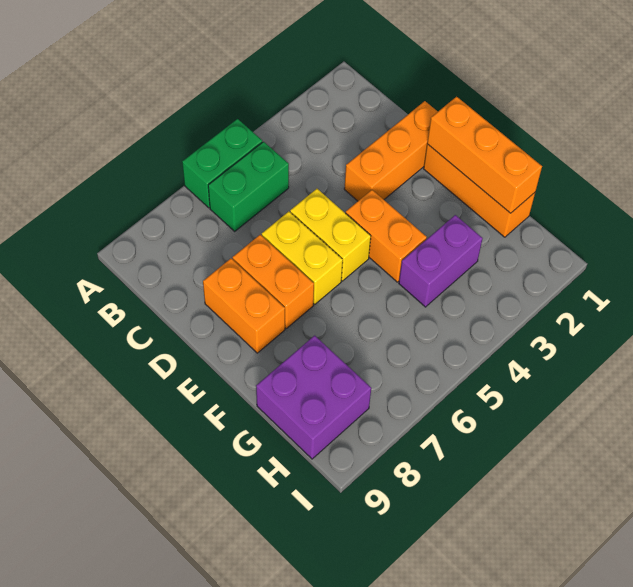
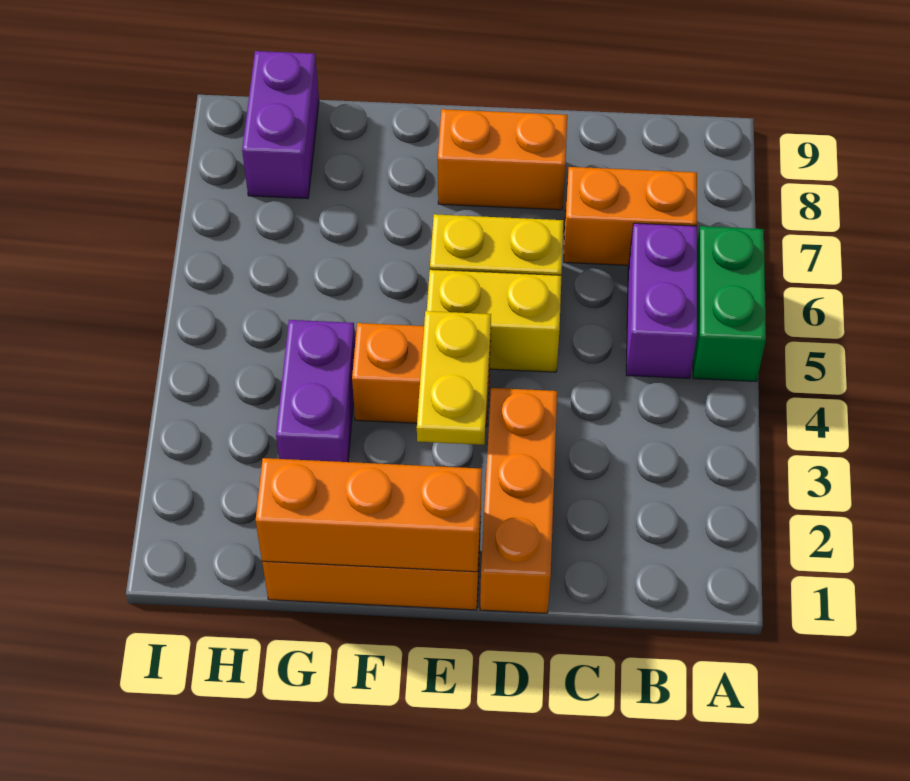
green brick B5:B6 level 1 -> purple brick B5:B6 level 1
orange brick D7:E7 level 1 -> orange brick B7:C7 level 1
none -> yellow plate E3:E4 level 2
purple brick G8:H9 level 1 -> purple brick H8:H9 level 1

